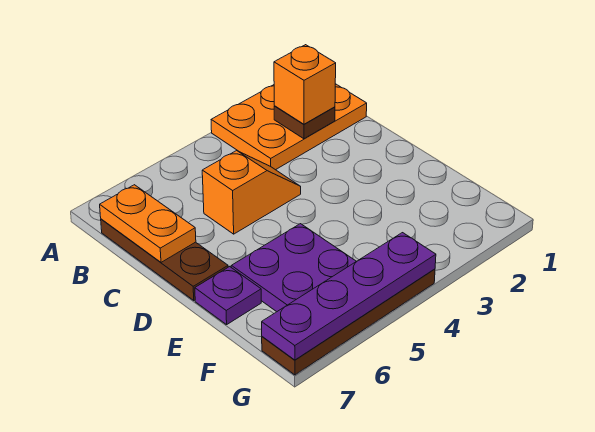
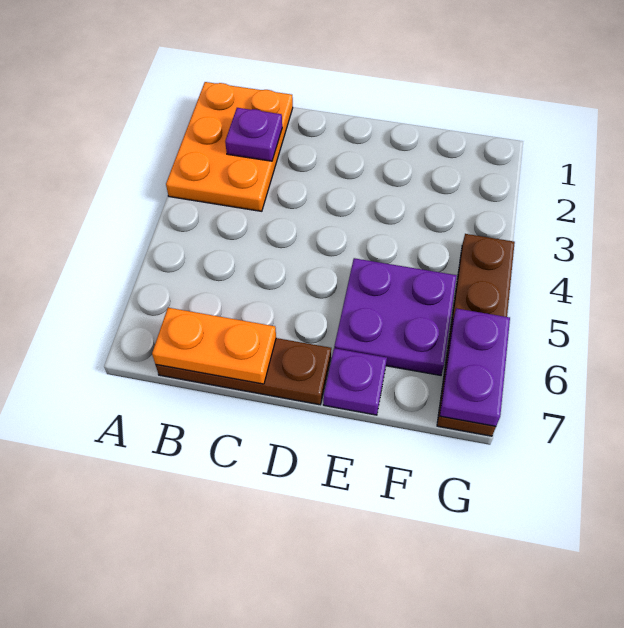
brown plate B2 level 2 -> purple plate B2 level 2
orange brick B2 level 3 -> none
orange slope C4:C5 level 1 top 5 -> none
purple plate G4:G7 level 2 -> purple plate G6:G7 level 2

